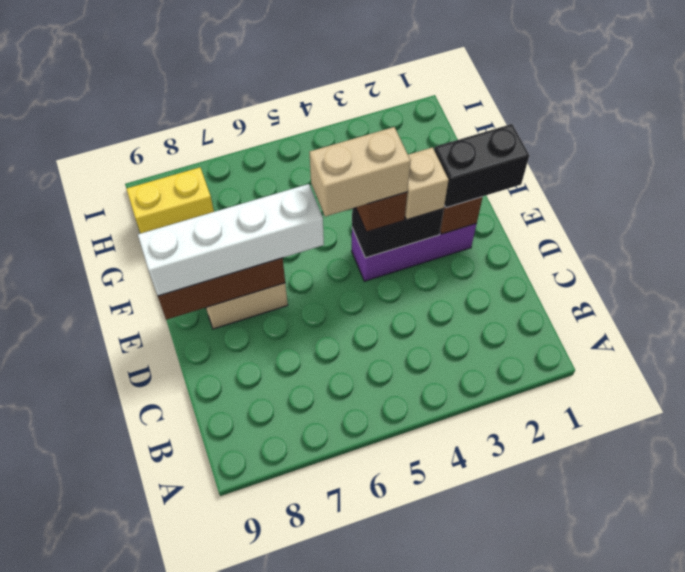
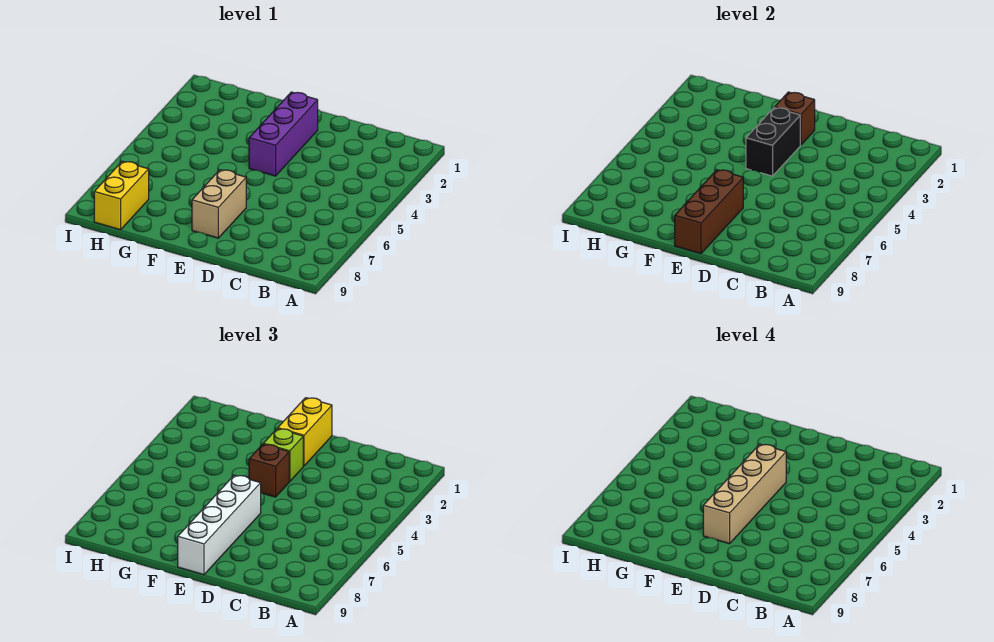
black brick E1:E2 level 3 -> yellow brick E1:E2 level 3
tan brick E3 level 3 -> lime brick E3 level 3
tan brick E4:E5 level 4 -> tan brick E4:E7 level 4

